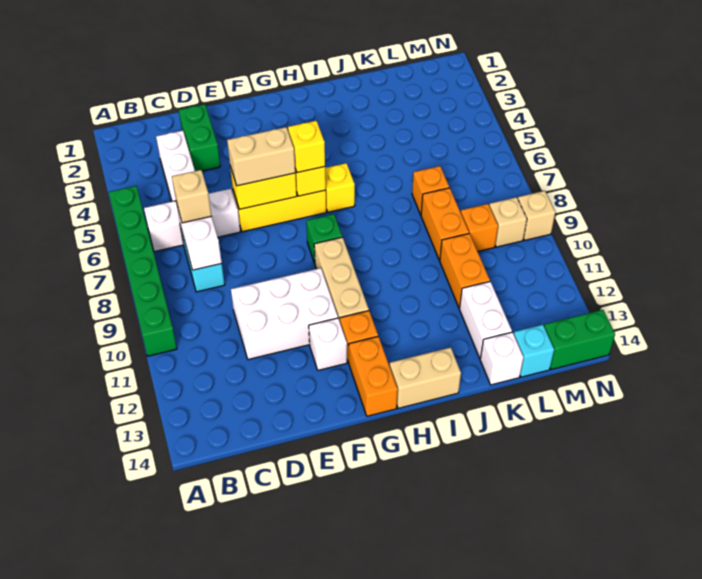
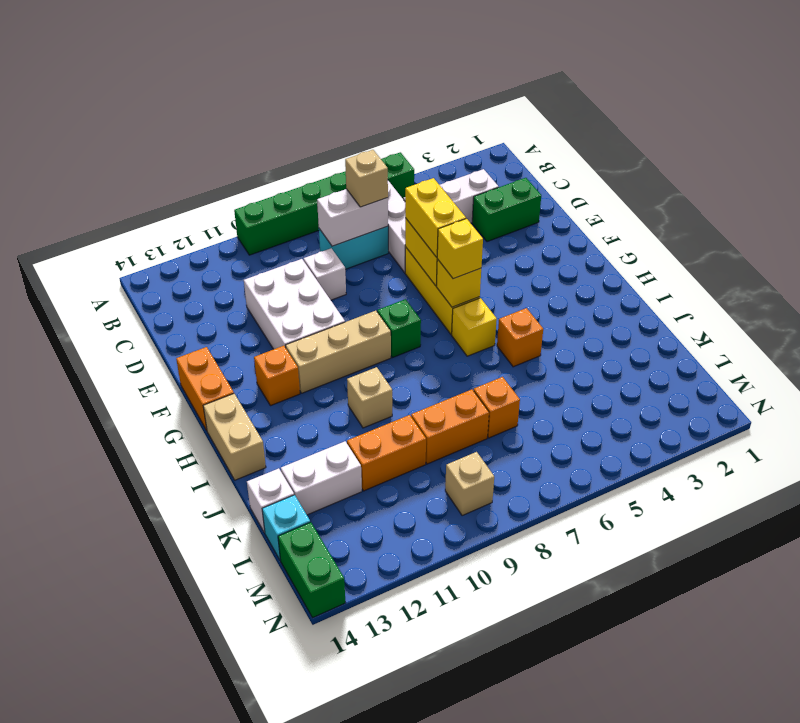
tan brick E6:F6 level 3 -> yellow brick E6:F6 level 3
white brick F12 level 1 -> white brick D9 level 1
orange brick G13:G14 level 1 -> orange brick F14:G14 level 1
orange brick L9 level 1 -> orange brick I5 level 1
tan brick N9 level 1 -> tan brick I10 level 1

